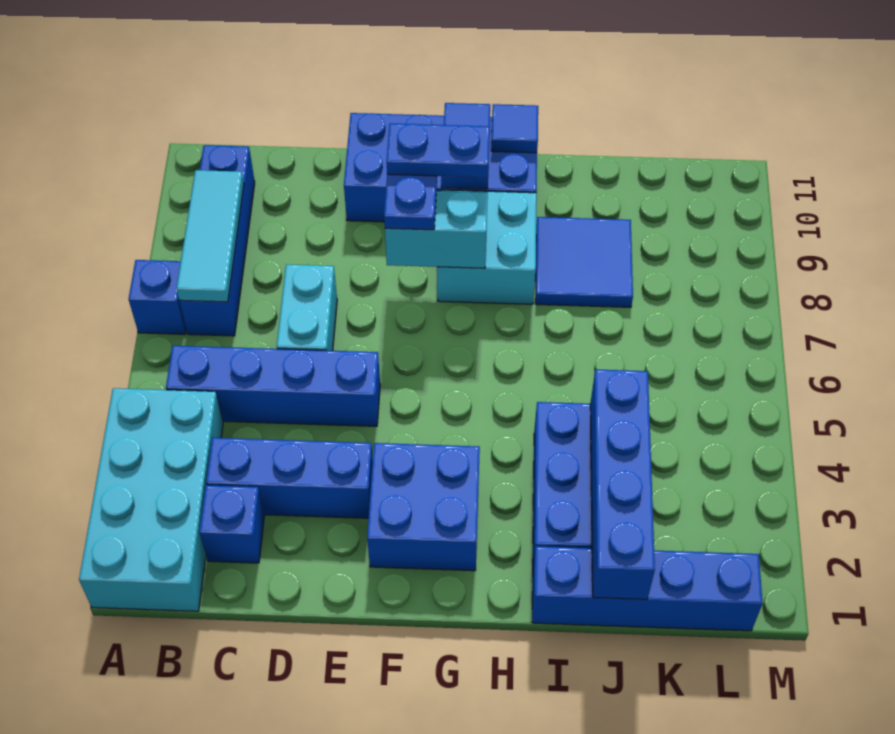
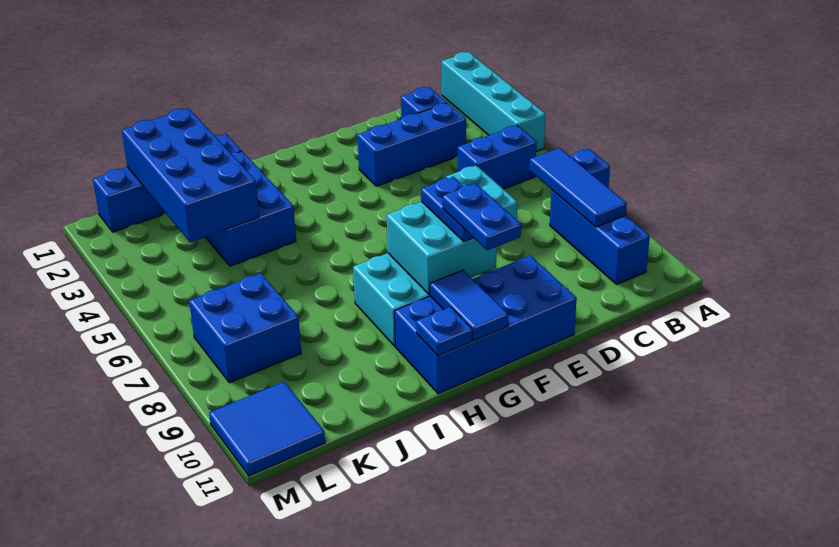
cyan brick A1:B4 level 1 -> cyan brick A1:A4 level 1
blue brick B5:E5 level 1 -> blue brick B5:C5 level 1
blue brick B7:B10 level 1 -> blue brick B8:B10 level 1
cyan tile B7:B9 level 2 -> blue tile B7:B9 level 2
blue brick F2:G3 level 1 -> blue brick K7:L8 level 1
cyan brick F8:G8 level 2 -> cyan brick F8:G9 level 2
blue plate F9:G9 level 4 -> blue plate F9:F10 level 4
blue tile H11 level 2 -> blue plate H11 level 2
blue tile I8:J9 level 1 -> blue tile L10:M11 level 1
blue brick J1:J4 level 2 -> blue brick J1:K4 level 2

